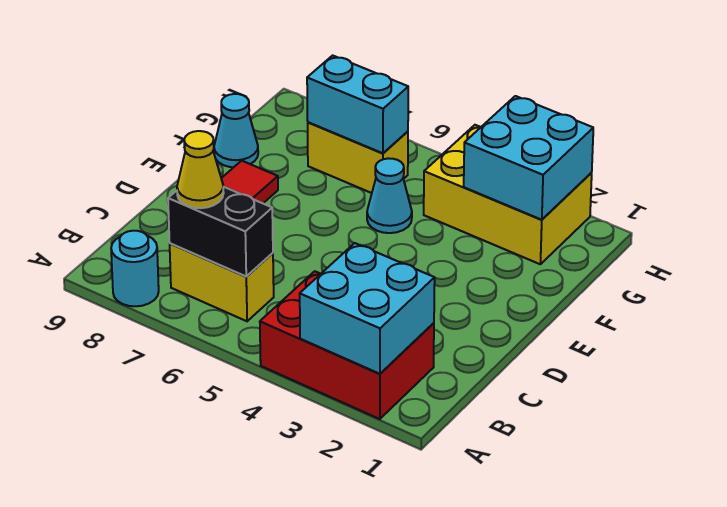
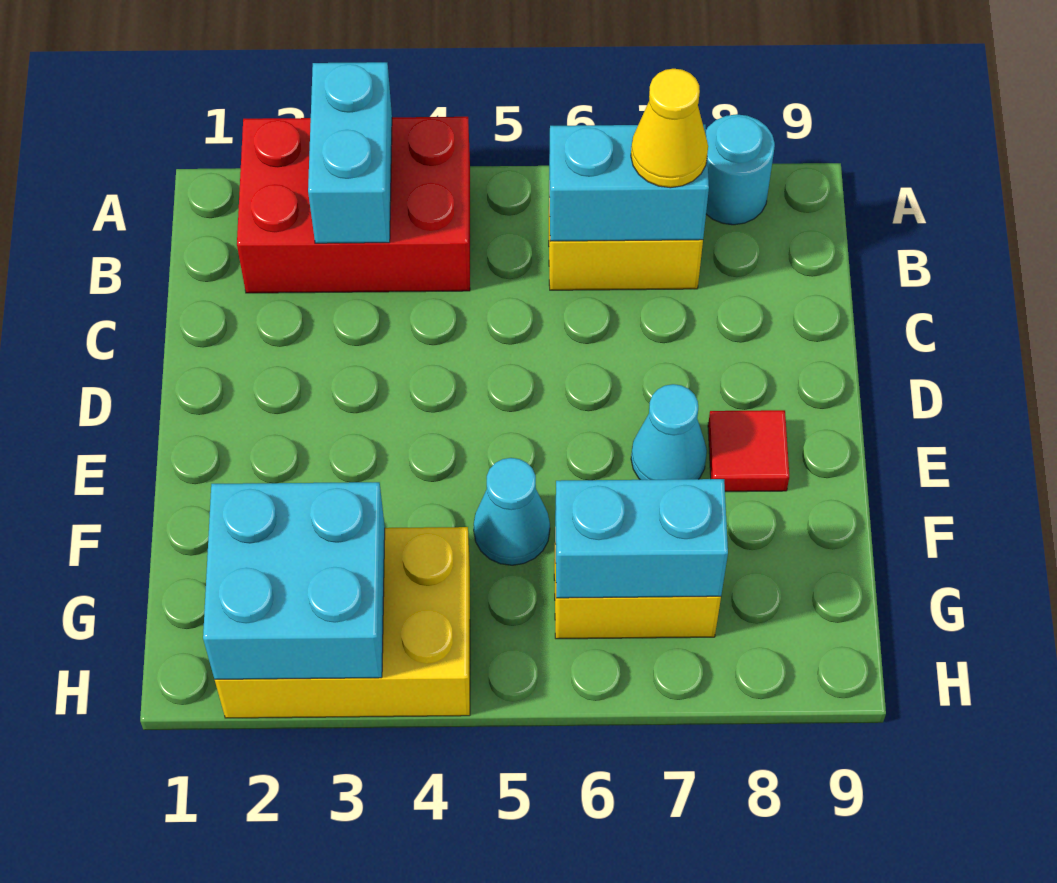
cyan brick A2:B3 level 2 -> cyan brick A3:B3 level 2
black brick B6:B7 level 2 -> cyan brick B6:B7 level 2
cyan cone F9 level 1 -> cyan cone E7 level 1

